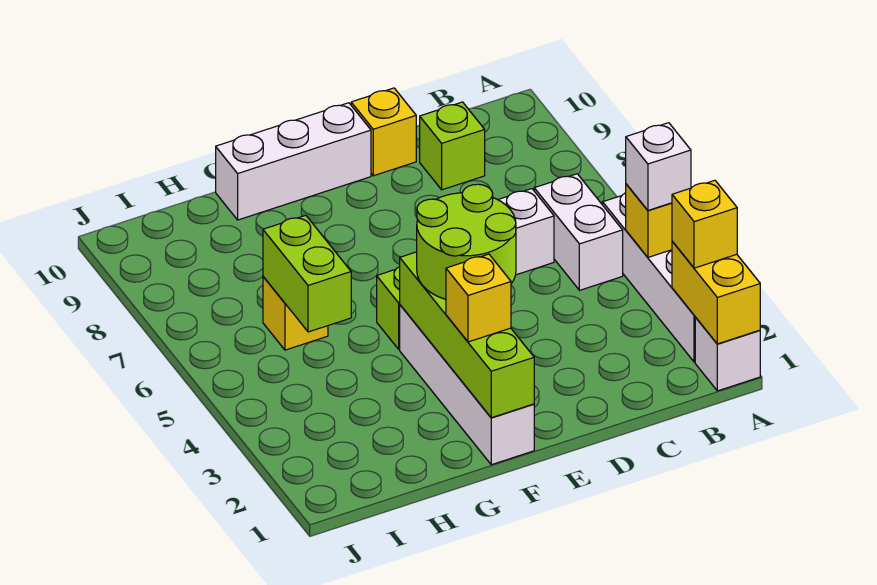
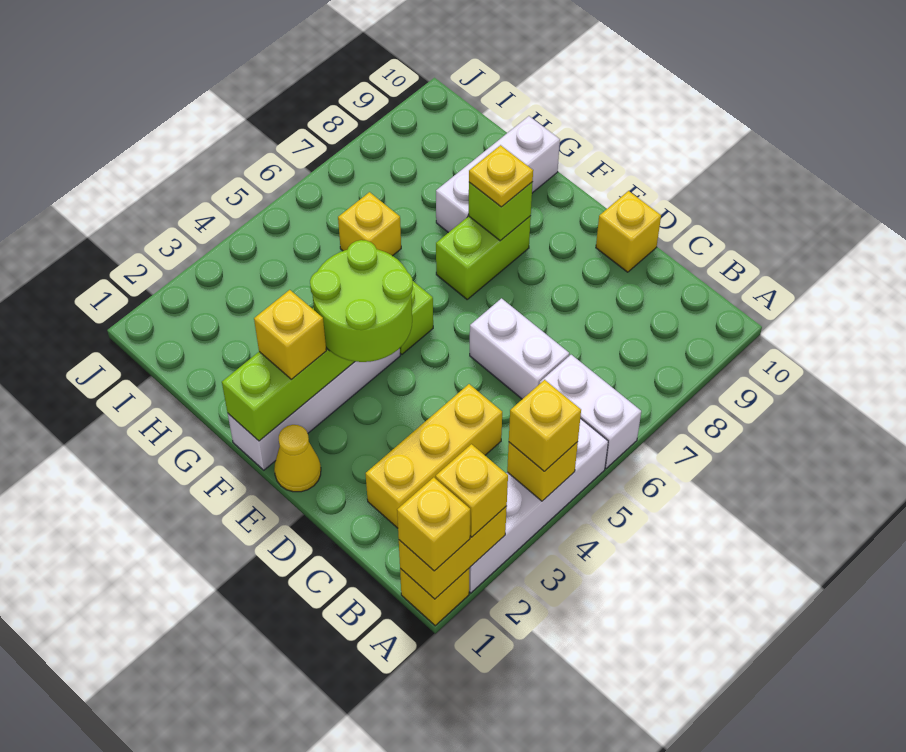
white brick A1 level 1 -> yellow brick A1 level 1
none -> yellow brick A1 level 3
white brick A4 level 3 -> yellow brick A4 level 3
white brick B5:B6 level 1 -> white brick A6:B6 level 1
none -> yellow brick C2:C4 level 1
lime brick C9 level 1 -> lime brick F8 level 2
none -> yellow cone E1 level 1
white brick E10:G10 level 1 -> white brick G8:G10 level 1
none -> yellow plate F8 level 3
lime brick H5:H6 level 2 -> lime brick F7:F8 level 1

